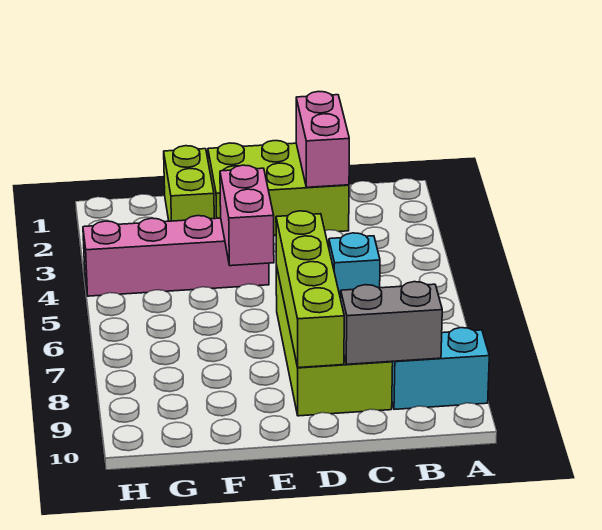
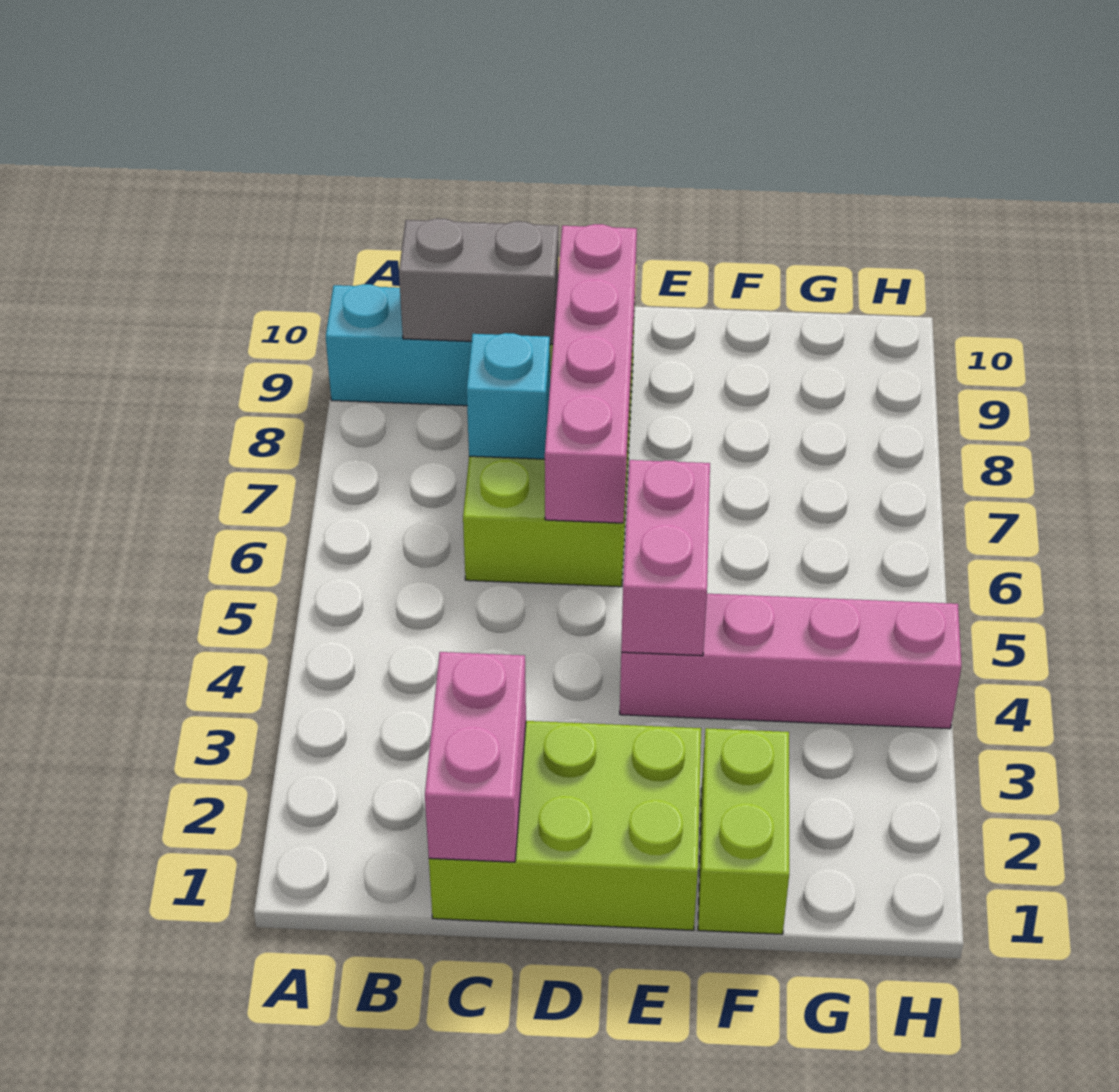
lime brick D6:D9 level 2 -> pink brick D6:D9 level 2

